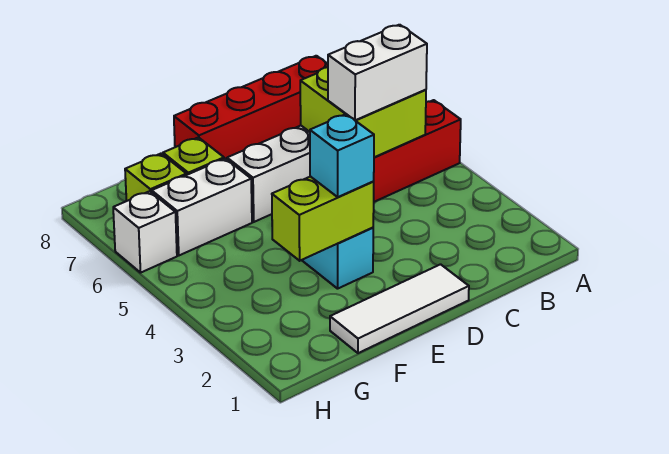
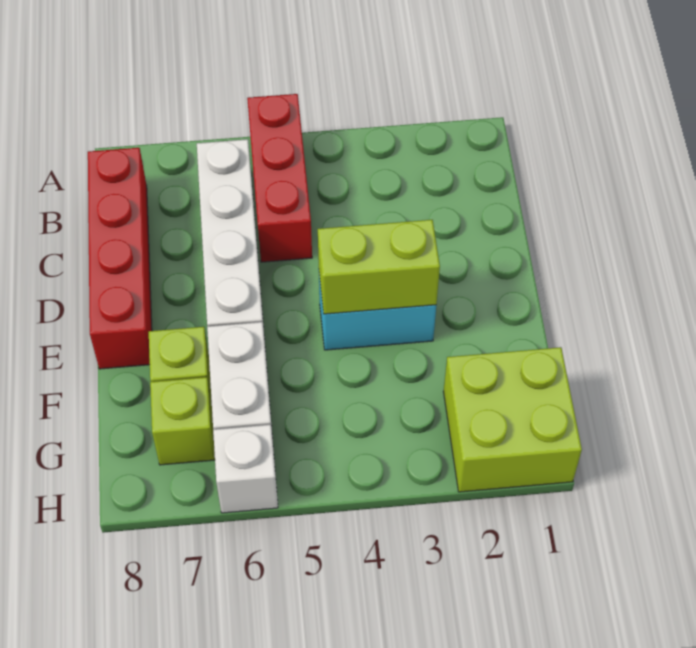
lime brick B5:C6 level 2 -> lime brick G1:H2 level 1
white brick B5:C5 level 3 -> none
white tile D1:F1 level 1 -> none
lime brick E3:F3 level 2 -> lime brick E3:E4 level 2
cyan brick E3 level 3 -> none

